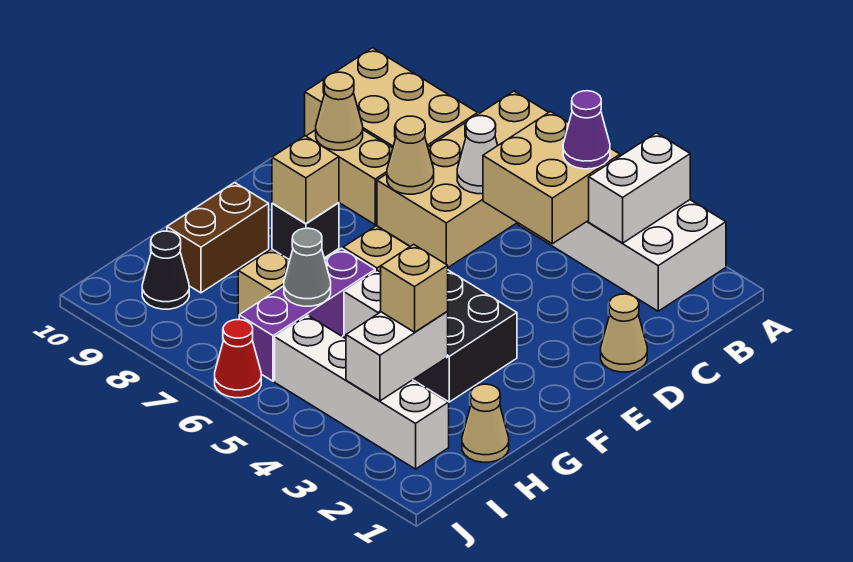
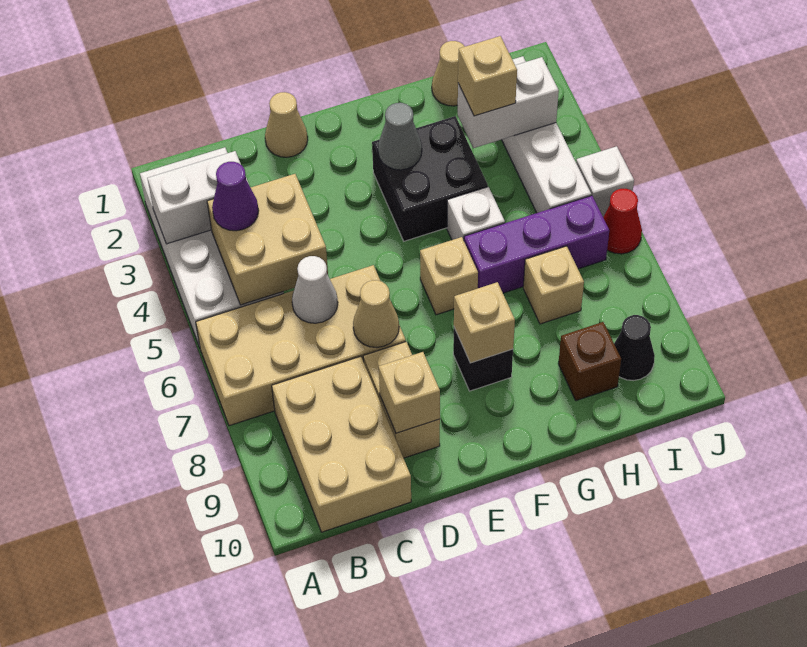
tan cone D9 level 2 -> tan brick D9 level 2
brown brick G9:H9 level 1 -> brown brick H9 level 1
grey cone H6 level 2 -> grey cone F3 level 2
none -> white brick J5 level 1

